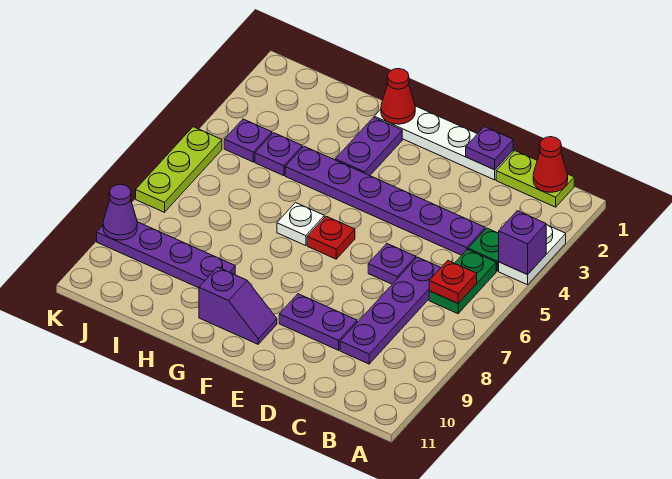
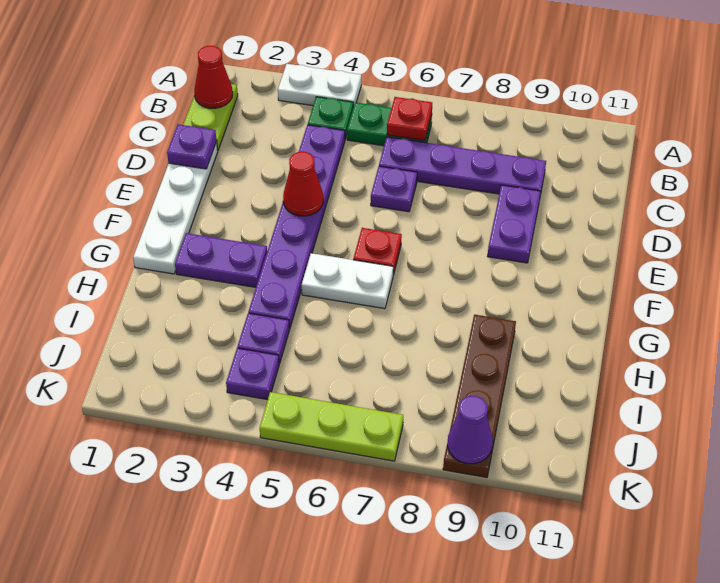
purple brick A4 level 2 -> none
purple slope F10:G10 level 1 top G -> none
red cone G1 level 2 -> red cone E4 level 2
white plate G6 level 1 -> white plate G5:G6 level 1
purple plate H9:K9 level 1 -> brown plate H9:K9 level 1

